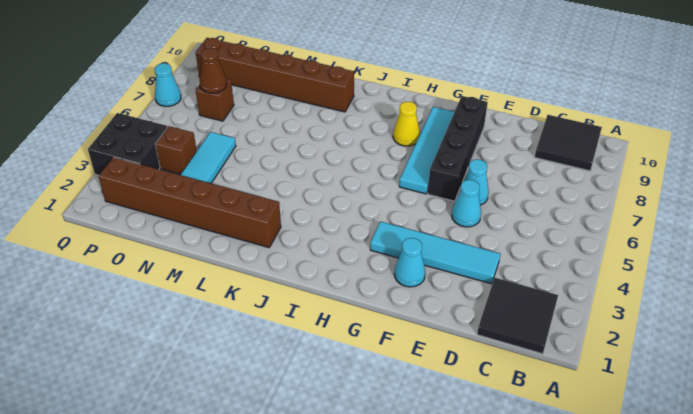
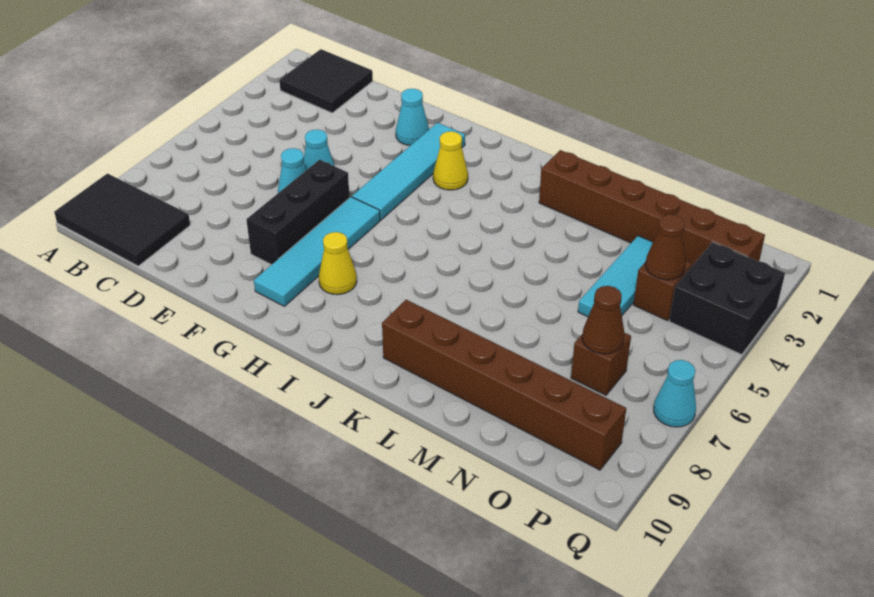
black tile B9:C10 level 1 -> black tile A9:C10 level 1
cyan tile D3:G3 level 1 -> cyan tile G2:G5 level 1
black brick F6:F9 level 1 -> black brick F6:F8 level 1
none -> yellow cone H3 level 1
none -> brown cone O4 level 2

